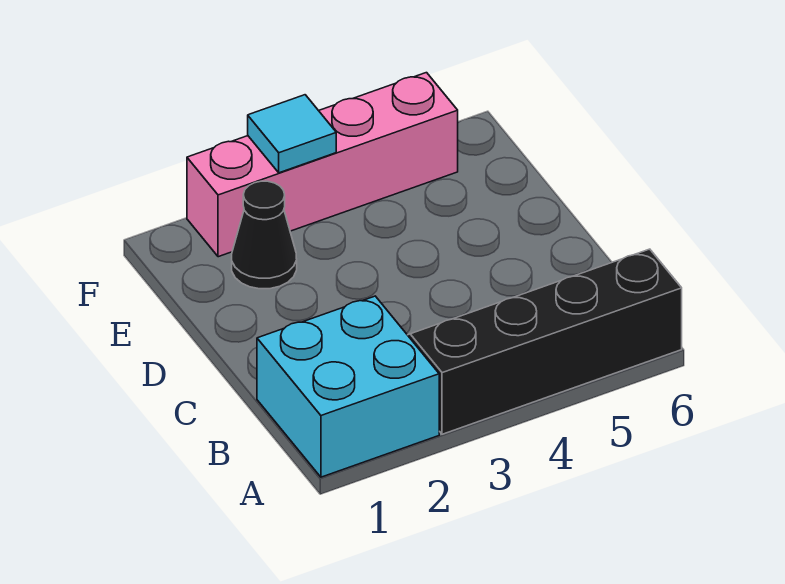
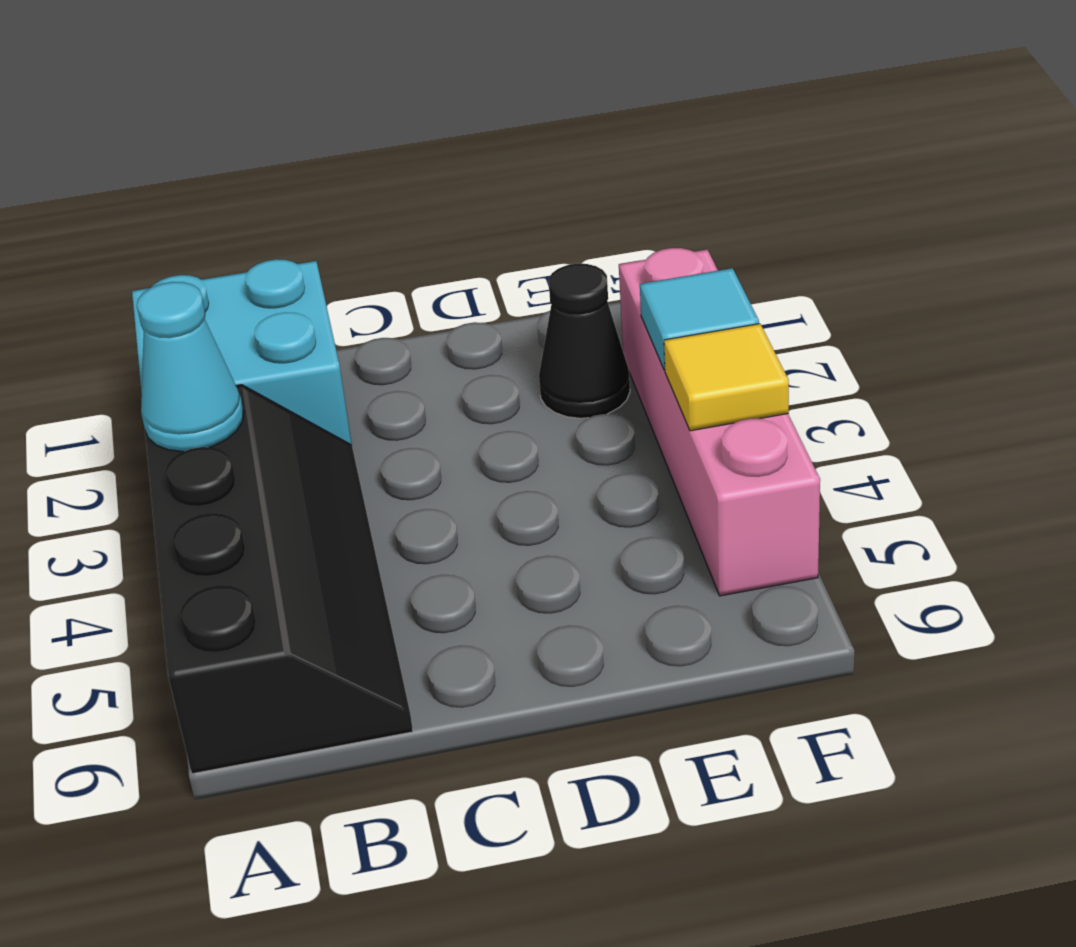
none -> cyan cone A3 level 2
none -> yellow tile F4 level 2

